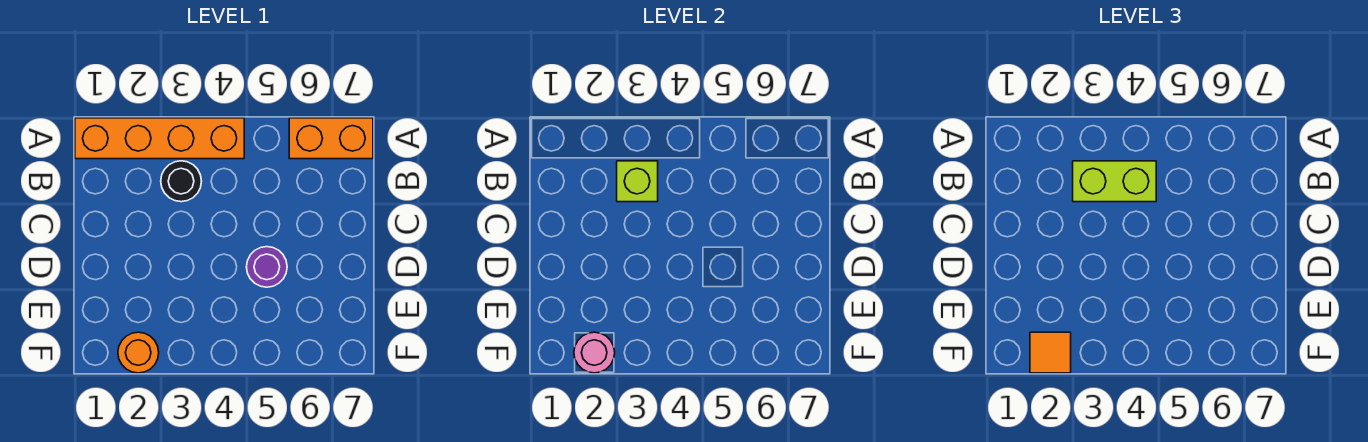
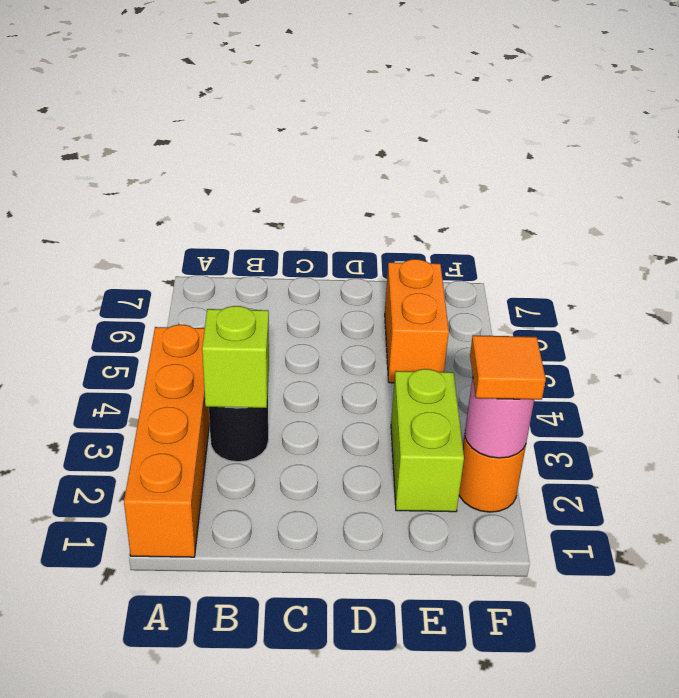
orange brick A6:A7 level 1 -> orange brick E5:E6 level 1
lime brick B3:B4 level 3 -> lime brick E2:E3 level 1
purple round brick D5 level 1 -> none

